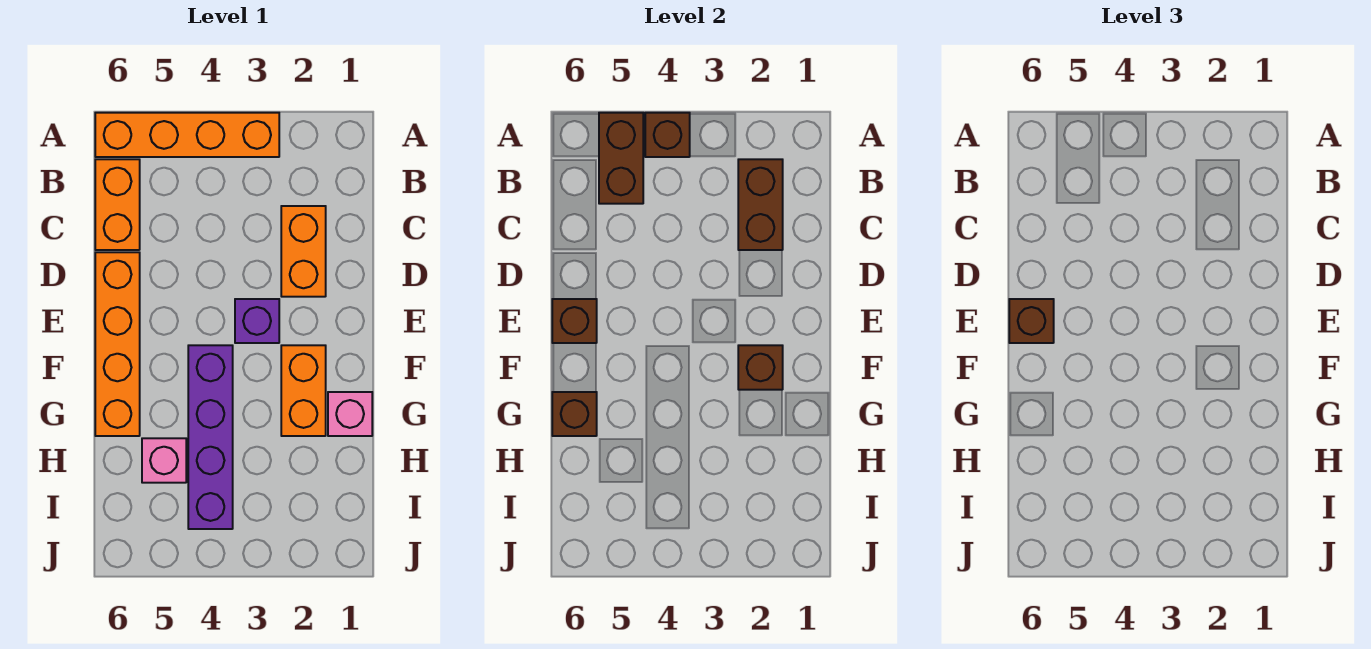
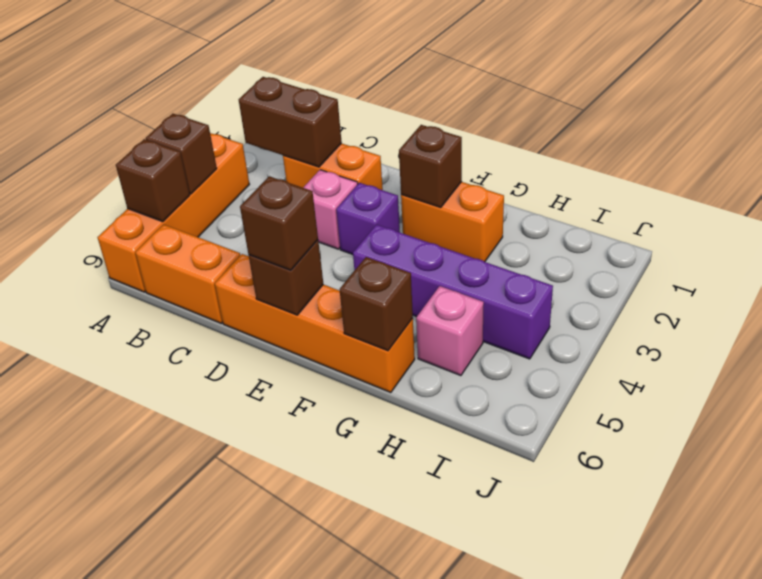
brown brick A5:B5 level 2 -> brown brick A5 level 2
pink brick G1 level 1 -> pink brick D3 level 1

